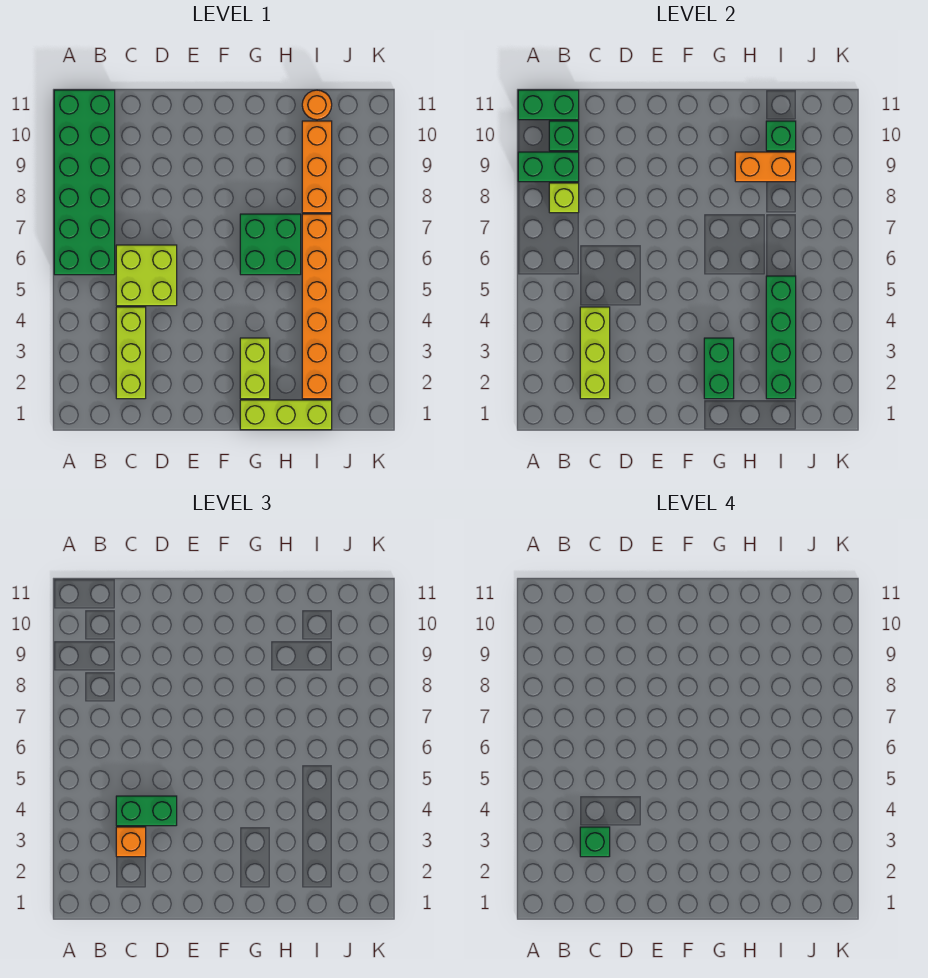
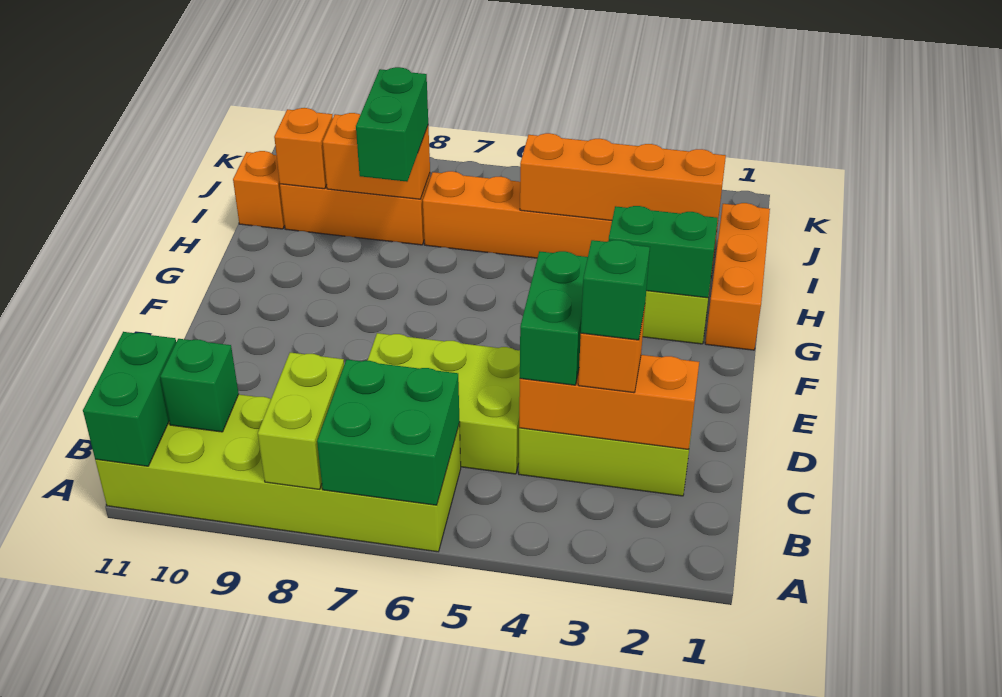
green brick A6:B11 level 1 -> lime brick A6:B11 level 1
green brick A9:B9 level 2 -> green brick H8:I8 level 3
lime brick B8 level 2 -> lime brick A8:B8 level 2
lime brick C2:C4 level 2 -> orange brick C2:C4 level 2
lime brick C5:D6 level 1 -> lime brick C5:D7 level 1
lime brick G1:I1 level 1 -> orange brick G1:I1 level 1
green brick G6:H7 level 1 -> green brick A6:B7 level 2
orange brick H9:I9 level 2 -> orange brick I8:I9 level 2
green brick I2:I5 level 2 -> orange brick I2:I5 level 2
green brick I10 level 2 -> orange brick I10 level 2
orange round brick I11 level 1 -> orange brick I11 level 1

